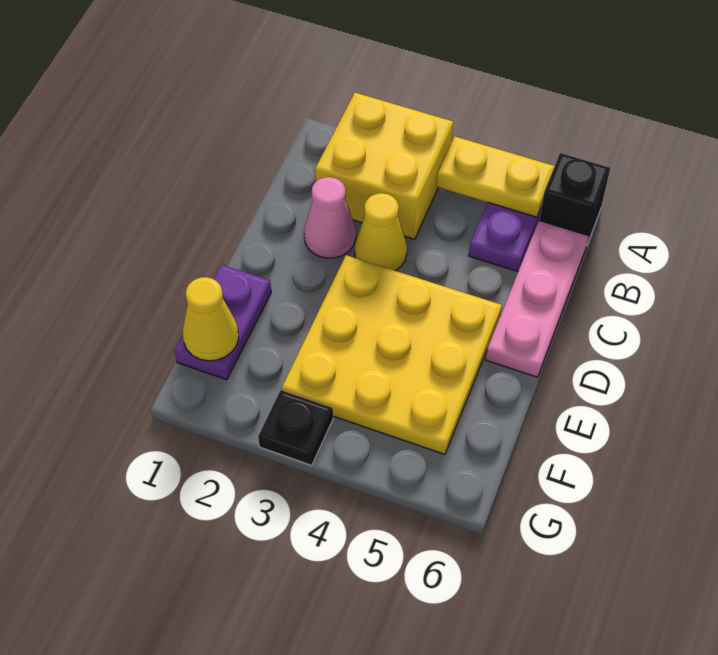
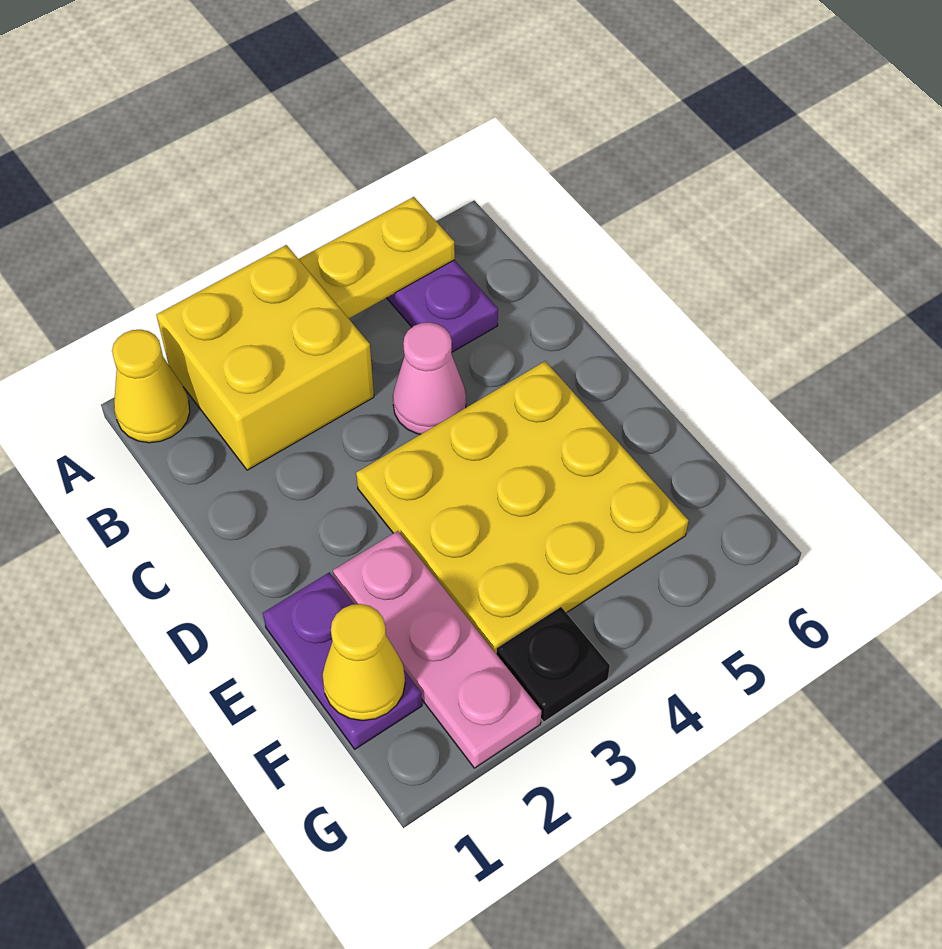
black brick A6 level 1 -> none
pink plate B6:D6 level 1 -> pink plate E2:G2 level 1
pink cone C2 level 1 -> pink cone C4 level 1
yellow cone C3 level 1 -> yellow cone A1 level 1

